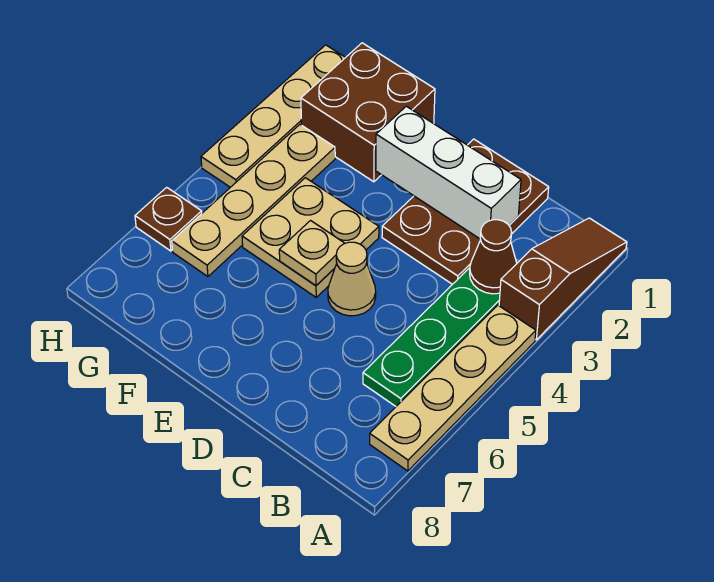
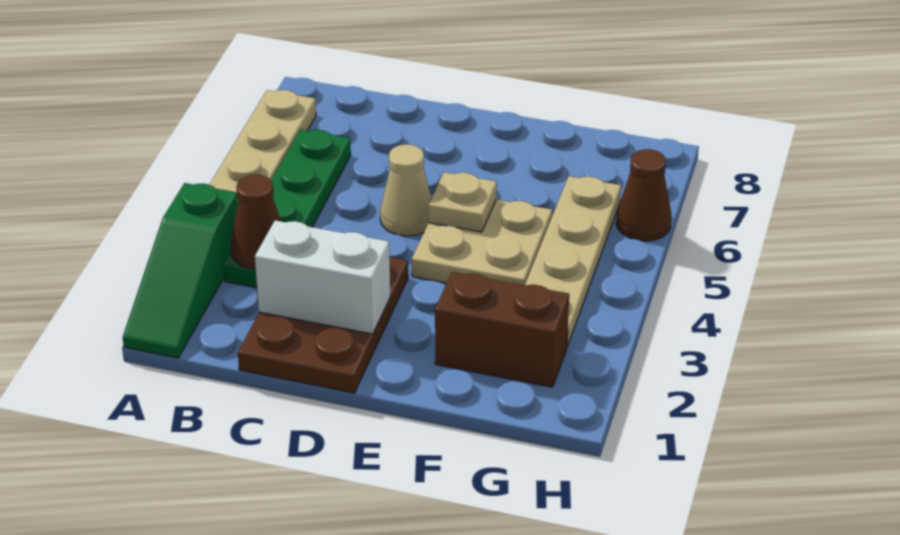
brown slope A1:A3 level 1 top 3 -> green slope A1:A3 level 1 top 3
white brick C2:E2 level 2 -> white brick C2:D2 level 2
brown brick F1:G2 level 1 -> brown brick F2:G2 level 1
tan plate H1:H4 level 1 -> none
brown plate H6 level 1 -> brown cone H6 level 1

